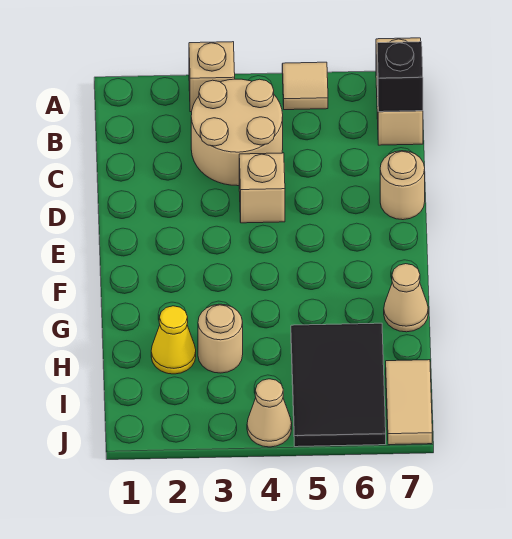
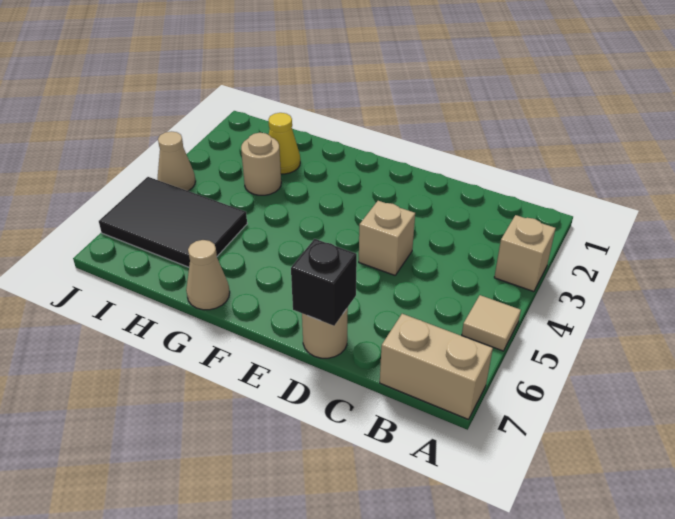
tan round brick B3:C4 level 1 -> none
black brick B7 level 2 -> black brick D7 level 2
tan tile I7:J7 level 1 -> none

